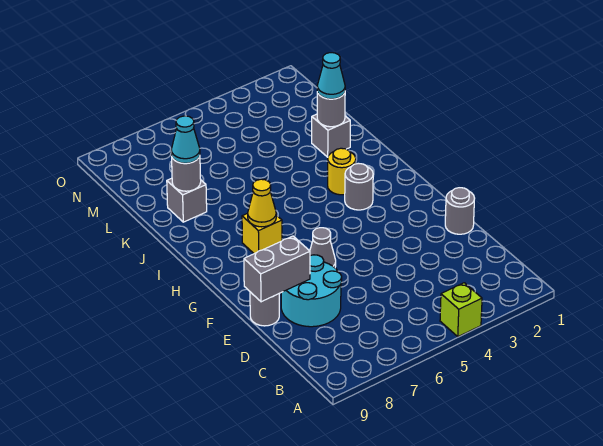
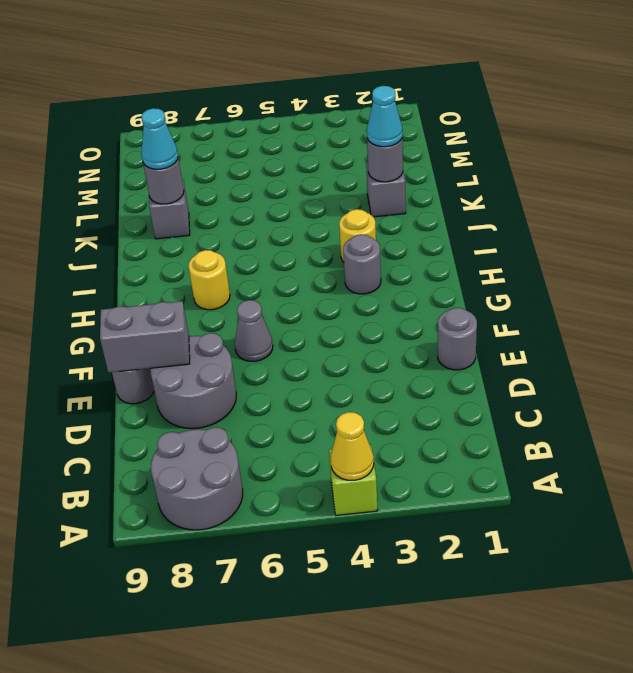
none -> grey round brick A7:B8 level 1
cyan round brick D7:E8 level 1 -> grey round brick D7:E8 level 1
yellow brick H7 level 1 -> yellow round brick H7 level 1
yellow cone H7 level 2 -> yellow cone A4 level 2

